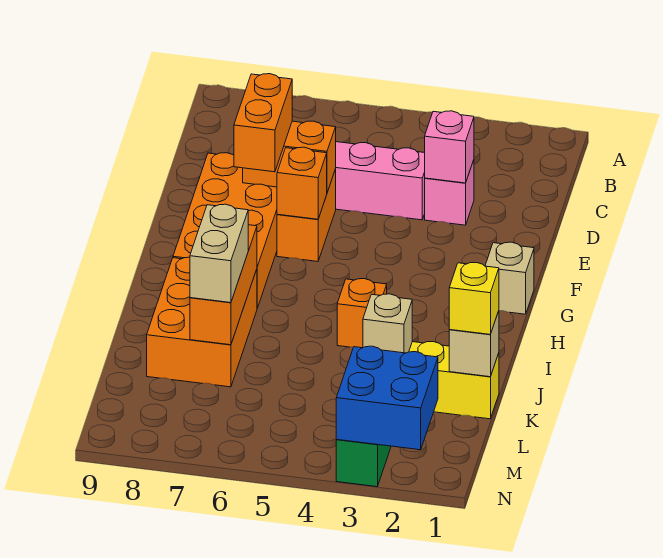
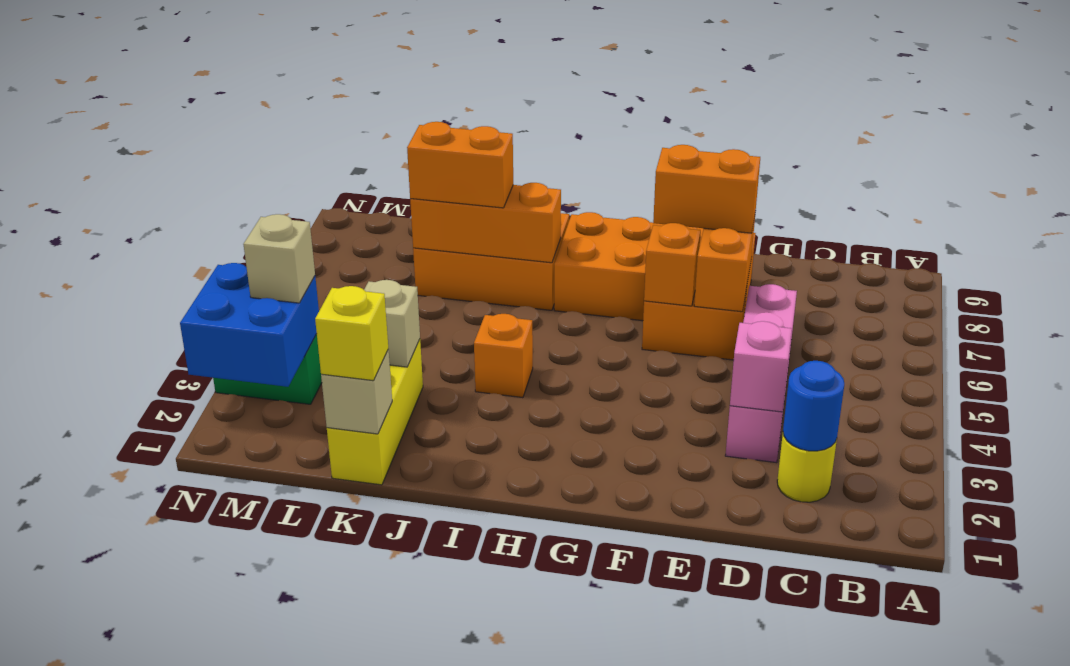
none -> yellow round brick C2 level 1
none -> blue round brick C2 level 2
tan brick G1 level 1 -> tan brick M3 level 3
tan brick J7:K7 level 3 -> orange brick J7:K7 level 3

